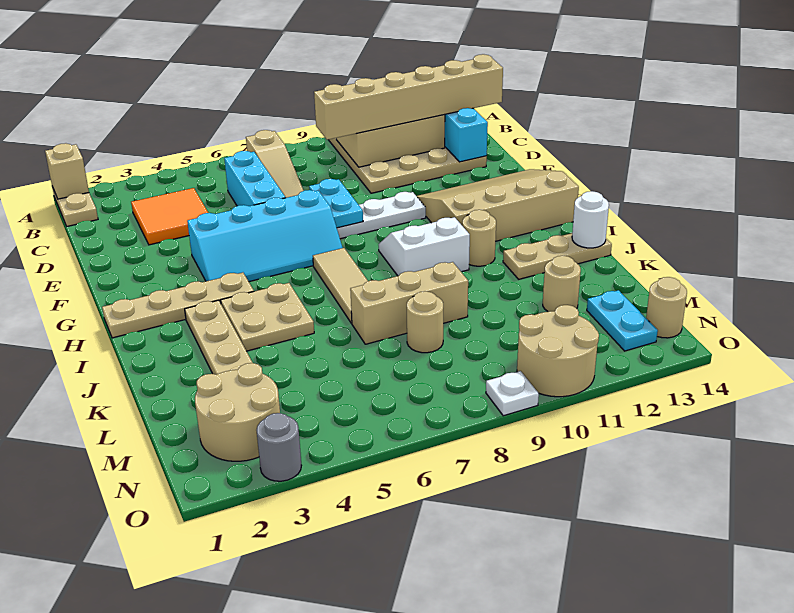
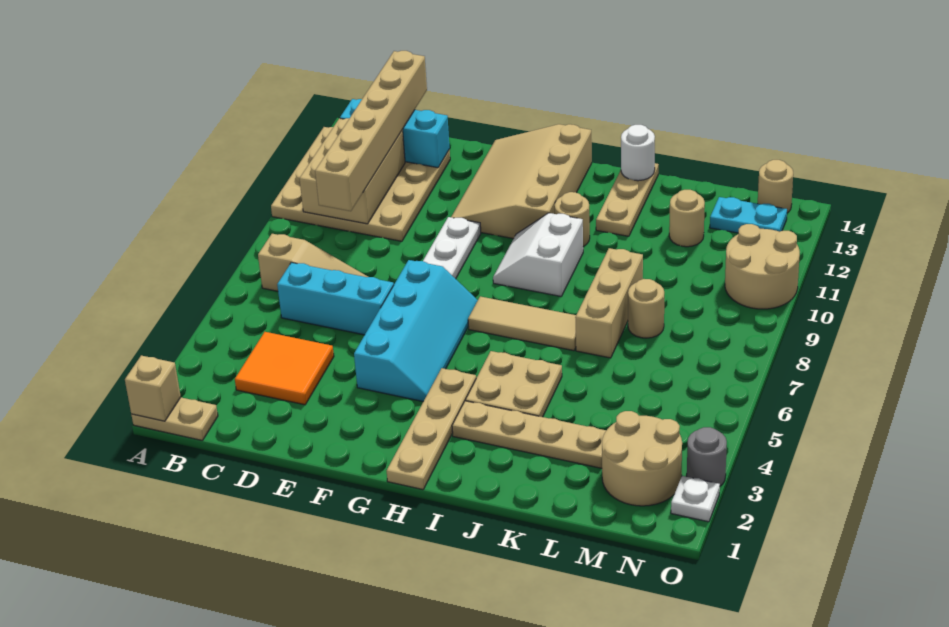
cyan plate E8:F8 level 2 -> none
white plate O9 level 1 -> white plate O2 level 1

